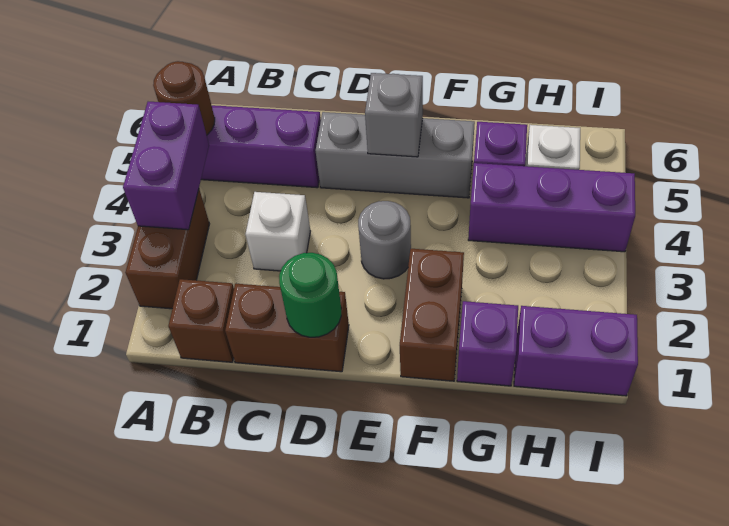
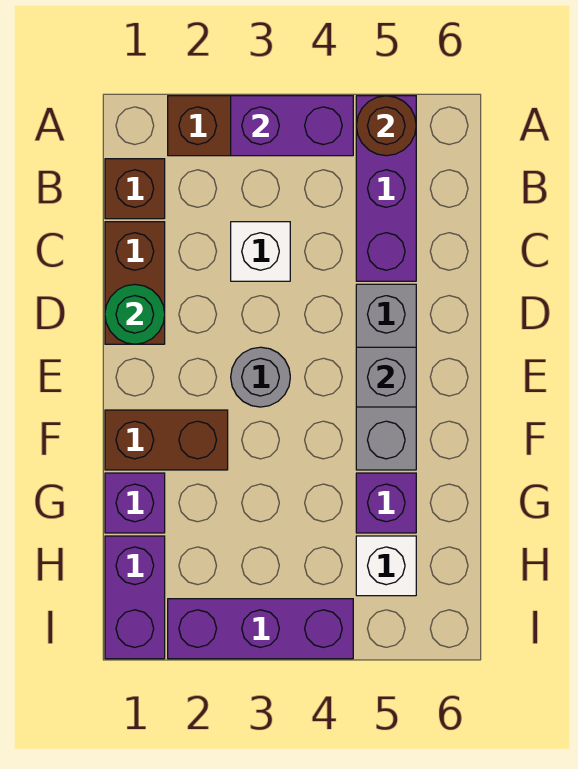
purple brick G4:I4 level 1 -> purple brick I2:I4 level 1

